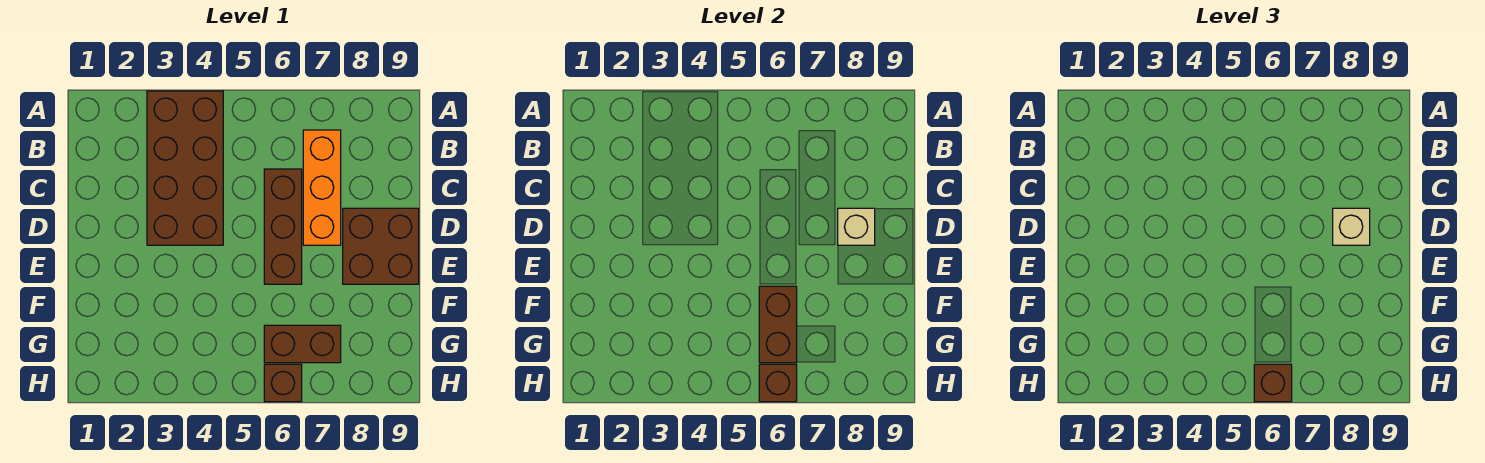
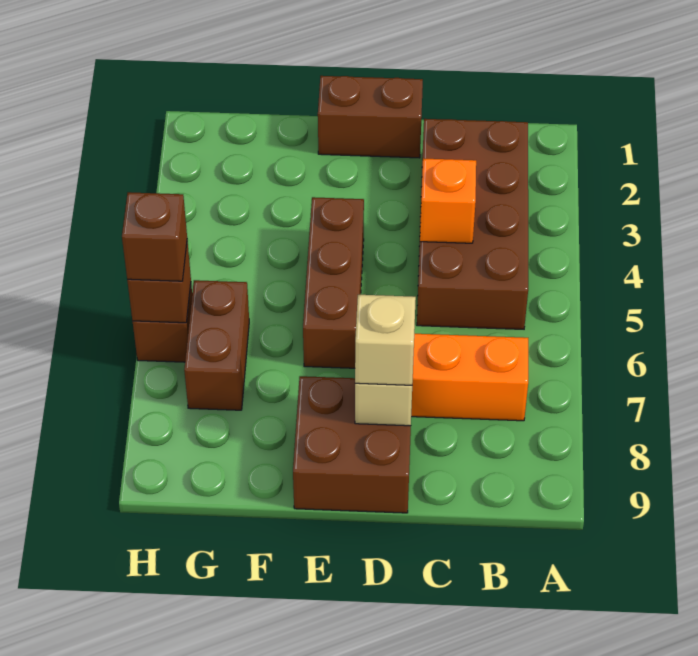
brown brick A3:D4 level 1 -> brown brick B2:C5 level 1
none -> orange brick C4 level 2
brown brick C6:E6 level 1 -> brown brick E4:E6 level 1
brown brick F6:G6 level 2 -> brown brick D1:E1 level 1

